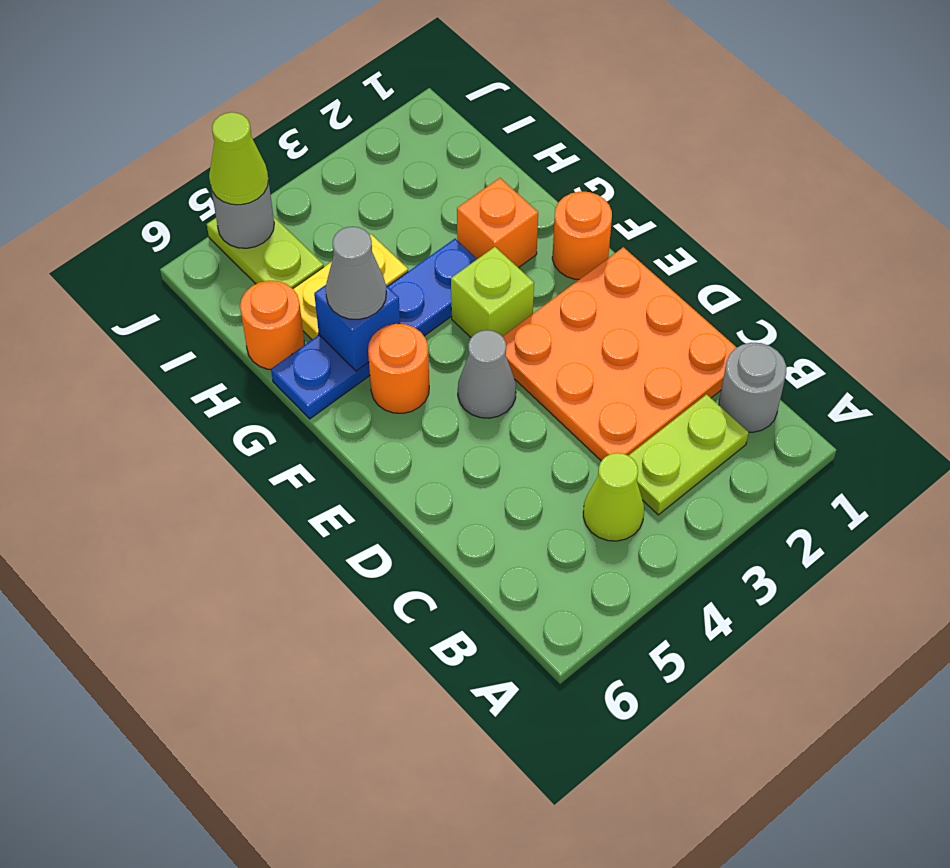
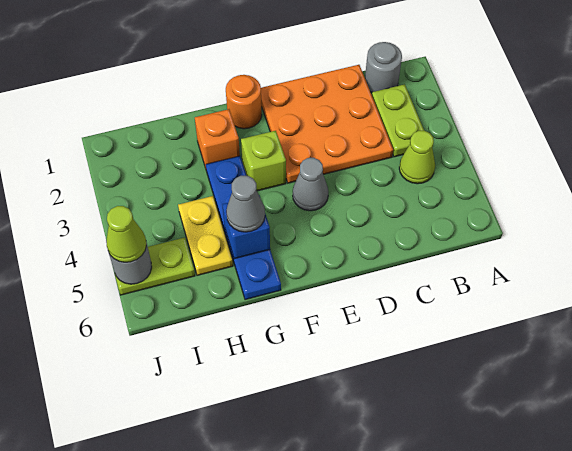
orange round brick F5 level 1 -> none
orange round brick H6 level 1 -> none

